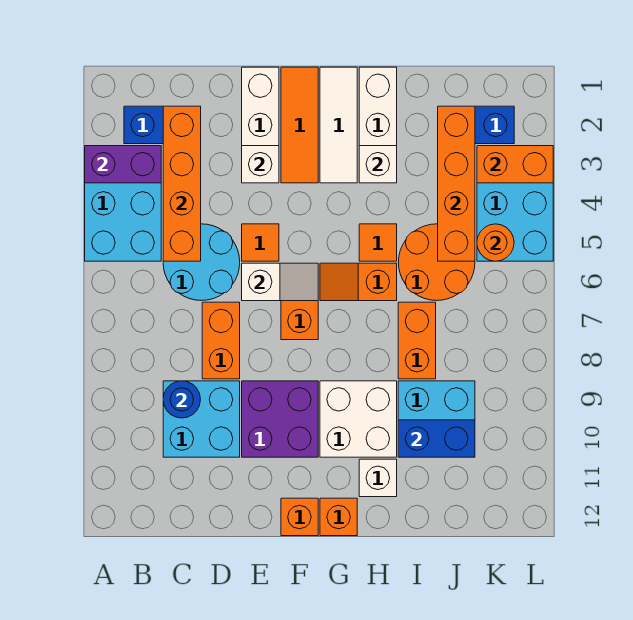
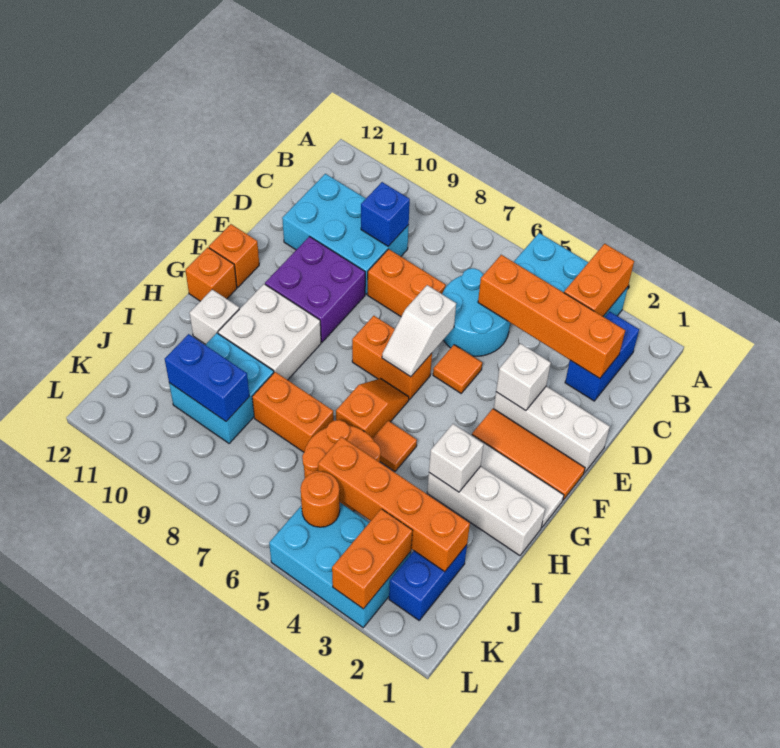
purple brick A3:B3 level 2 -> orange brick A3:B3 level 2
cyan brick C9:D10 level 1 -> cyan brick C9:D11 level 1
blue round brick C9 level 2 -> blue brick C9 level 2
blue brick I10:J10 level 2 -> blue brick J9:J10 level 2

